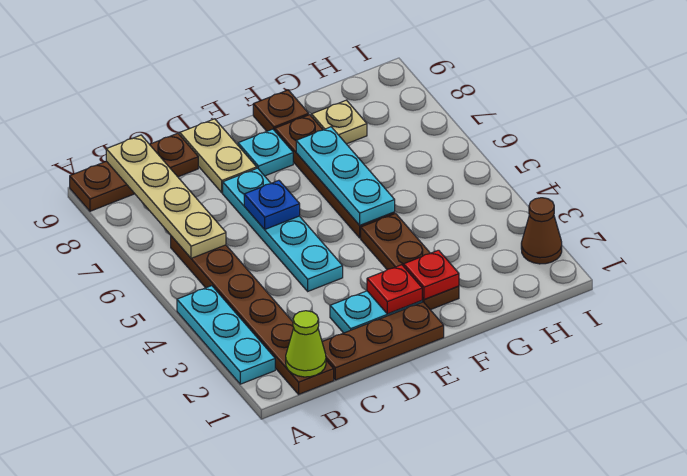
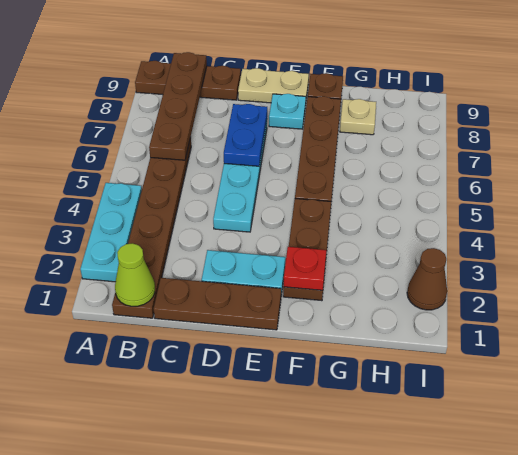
tan plate B6:B9 level 2 -> brown plate B6:B9 level 2
blue plate D6 level 2 -> blue plate D6:D7 level 2
tan plate D8:D9 level 1 -> tan plate D9:E9 level 1
red plate E2 level 2 -> none
cyan plate F5:F7 level 2 -> none

